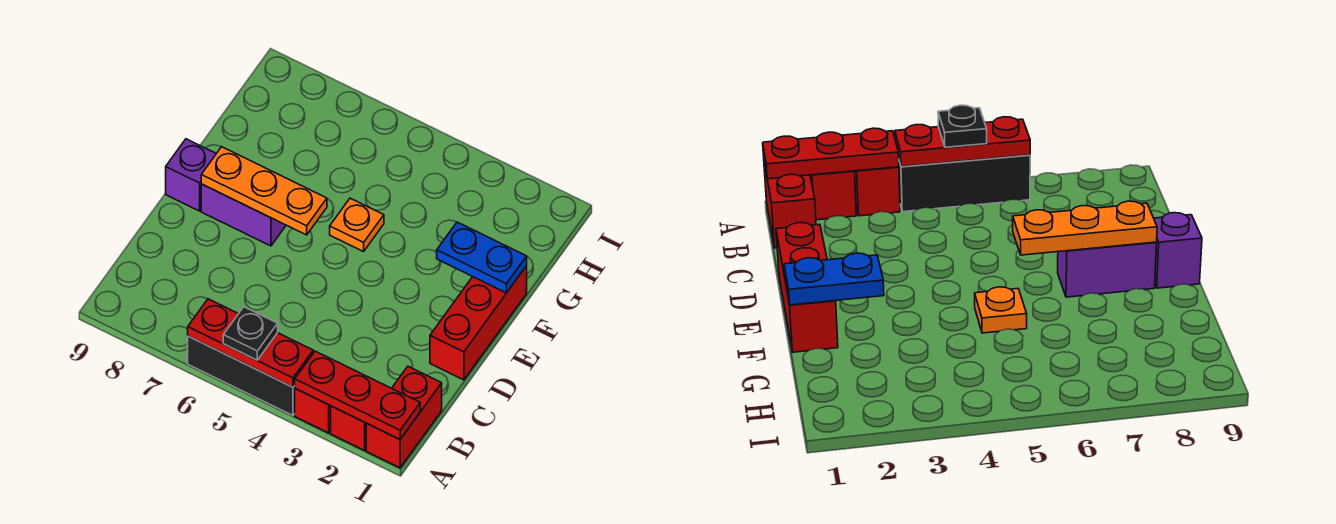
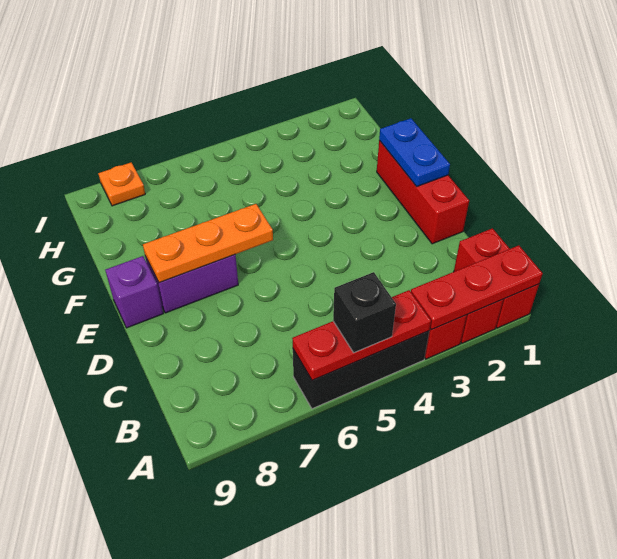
black plate A5 level 3 -> black brick A5 level 3
blue plate F1:F2 level 2 -> blue plate E1:F1 level 2
orange plate F5 level 1 -> orange plate I8 level 1

